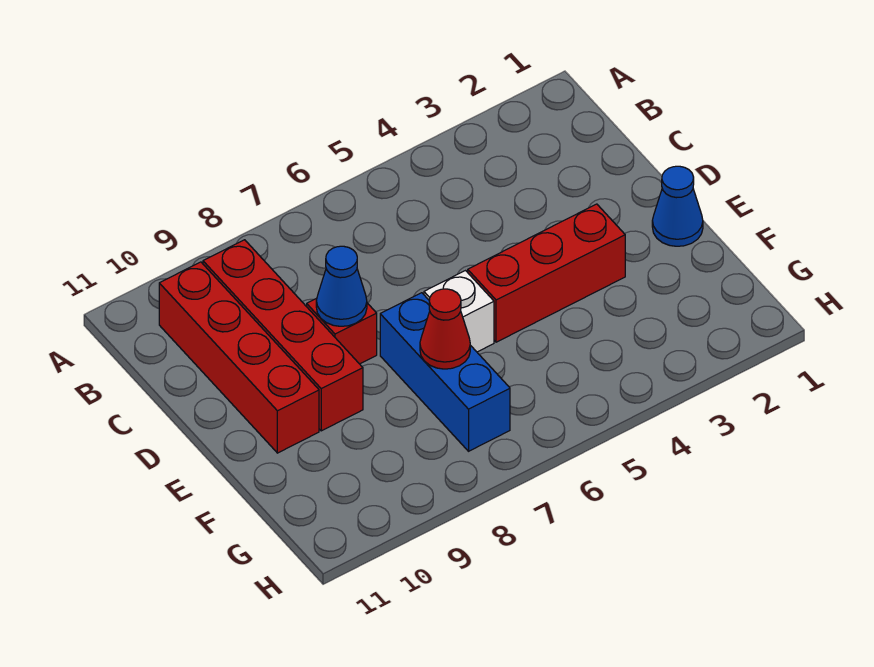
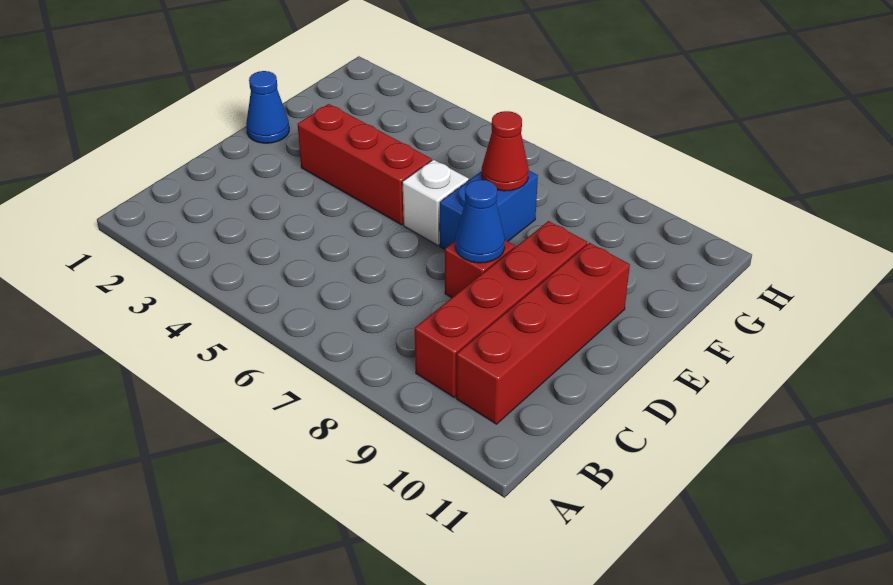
blue brick E7:G7 level 1 -> blue brick E7:F7 level 1

